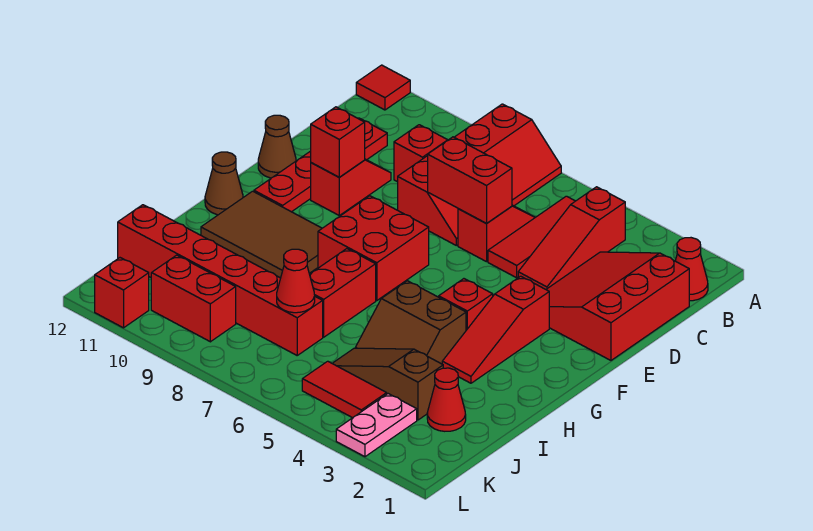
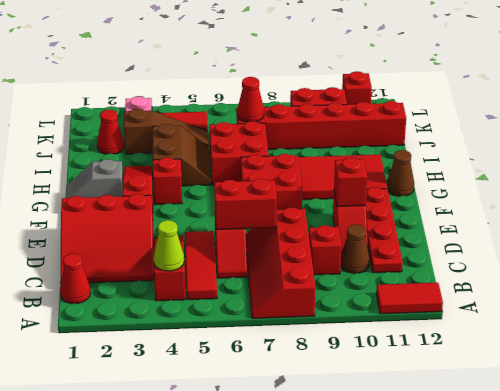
red tile A12 level 1 -> red tile A11:A12 level 1
none -> lime cone B4 level 2
red slope C1:E3 level 1 top 1 -> red slope C1:E3 level 1 top E
brown cone E12 level 1 -> brown cone C10 level 1
none -> grey slope G1:G2 level 1 top 2
brown tile G9:H11 level 1 -> red tile G9:H11 level 1
brown slope H4:I5 level 1 top H -> brown slope H4:I5 level 1 top 4
red brick H7:I7 level 1 -> red brick H6:I7 level 1

